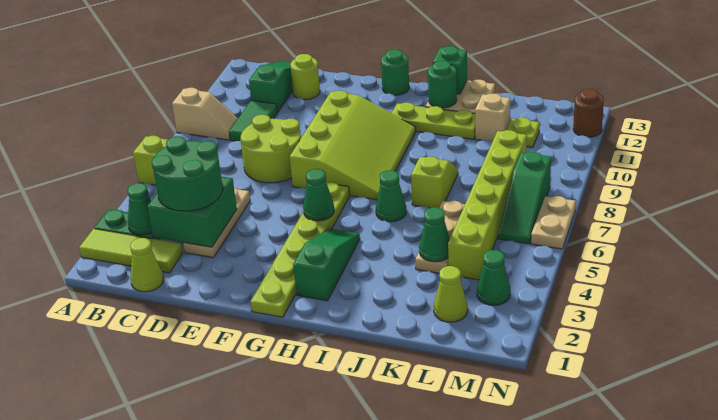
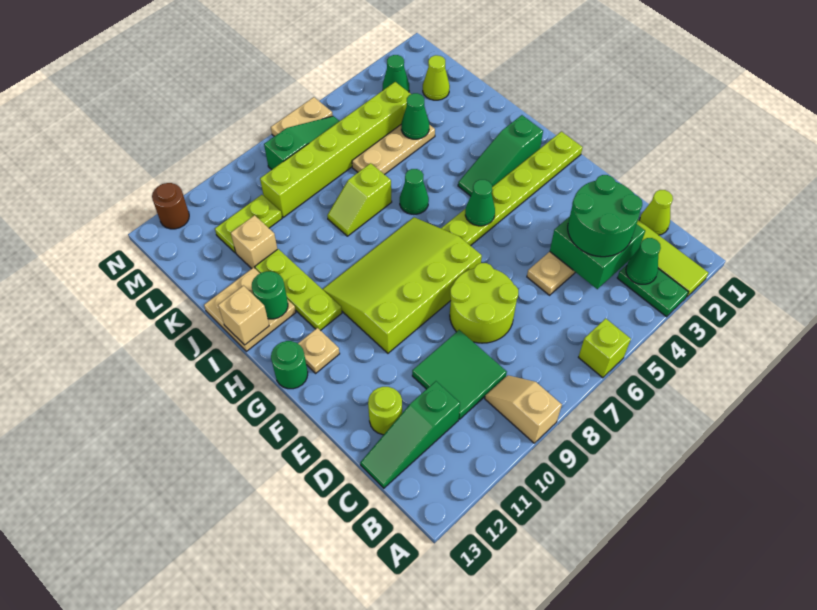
green tile C9:C10 level 1 -> green tile C9:D10 level 1
none -> tan plate G12 level 1
green brick I13 level 2 -> tan brick I13 level 2
lime plate L11 level 1 -> lime plate L10:L11 level 1

